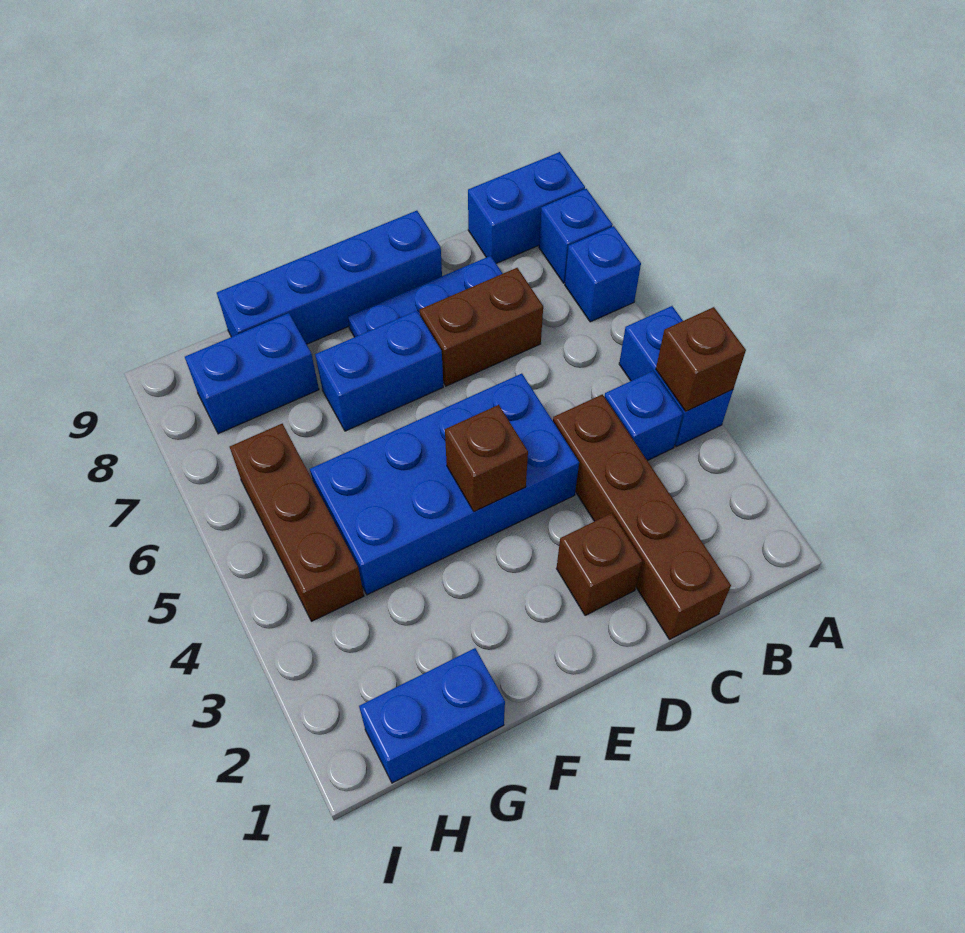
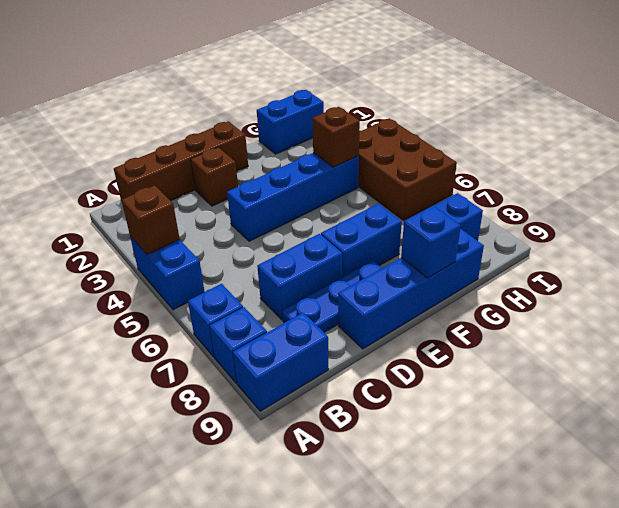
blue brick B4 level 1 -> blue brick F9 level 2
brown brick C1:C4 level 1 -> brown brick B1:E1 level 1
brown brick C7:D7 level 1 -> blue brick C7:D7 level 1
blue brick D4:G5 level 1 -> blue brick D4:G4 level 1
brown brick E4 level 2 -> brown brick G4 level 2
brown brick H4:H6 level 1 -> brown brick H4:I6 level 1

